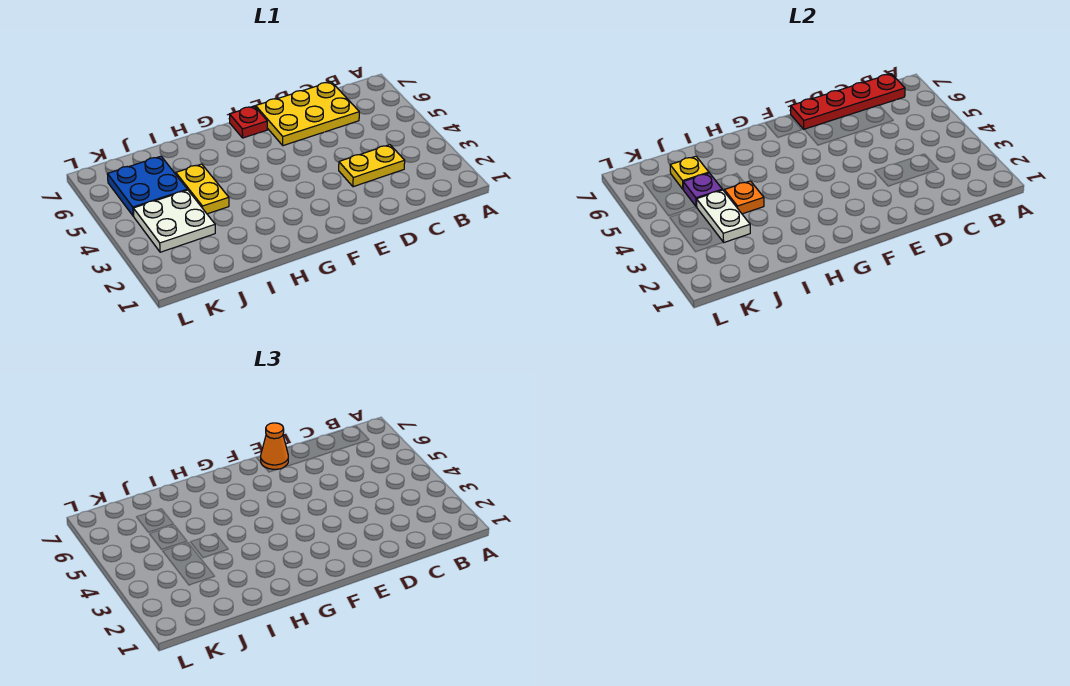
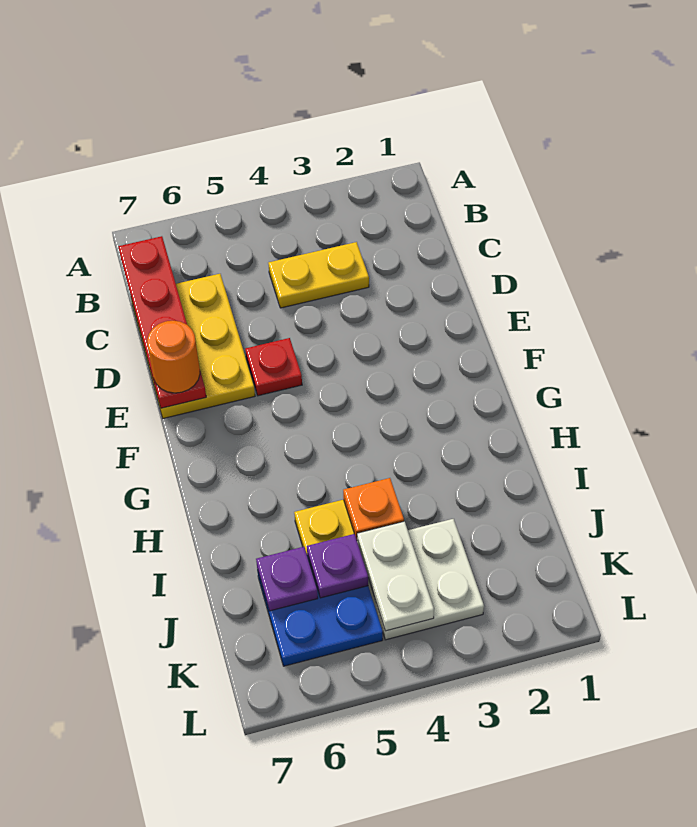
yellow plate C3:D3 level 1 -> yellow plate C3:C4 level 1
orange cone E7 level 3 -> orange round brick E7 level 3
red plate F7 level 1 -> red plate E5 level 1
white plate J3:J4 level 2 -> white plate J4:K4 level 2
yellow plate J6 level 2 -> purple plate J6 level 2

